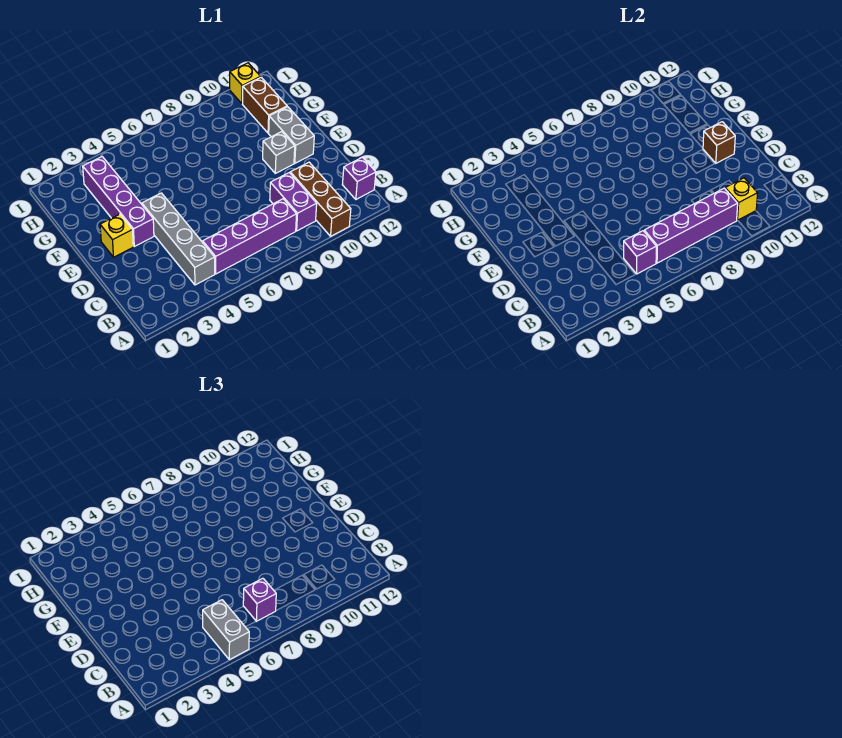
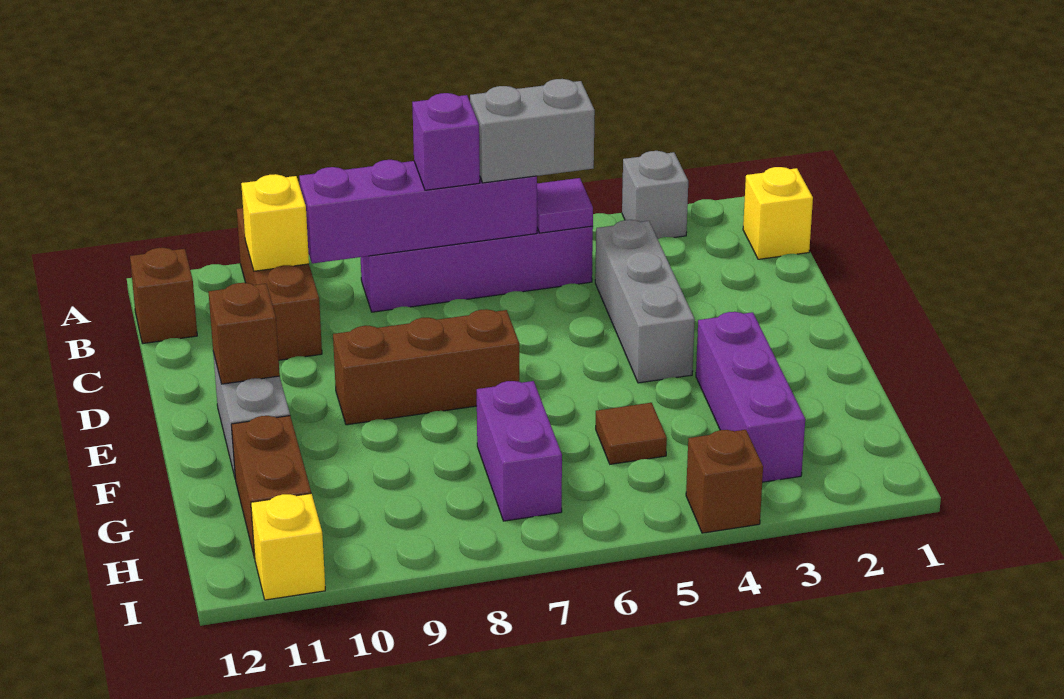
grey brick A5:B5 level 3 -> grey brick B5:B6 level 3
grey brick B4:E4 level 1 -> grey brick C4:E4 level 1
purple brick B5 level 2 -> purple tile B5 level 2
purple brick B9:C9 level 1 -> purple brick G7:H7 level 1
purple brick B12 level 1 -> brown brick B12 level 1
yellow brick E2 level 1 -> yellow brick B1 level 1
purple brick E3:H3 level 1 -> purple brick F3:H3 level 1
none -> brown brick E7:E9 level 1
grey brick E10 level 1 -> grey brick A3 level 1
none -> brown tile G5 level 1
none -> brown brick I4 level 1

